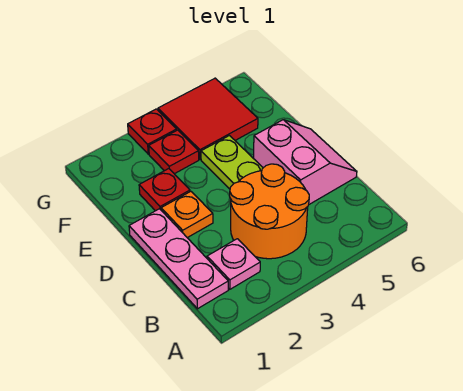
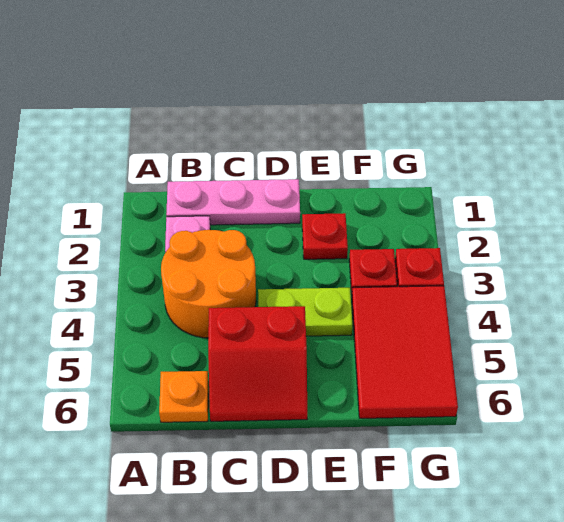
pink slope C5:D6 level 1 top 5 -> red slope C5:D6 level 1 top 5
orange plate D2 level 1 -> orange plate B6 level 1
red tile F4:G5 level 1 -> red tile F4:G6 level 1

